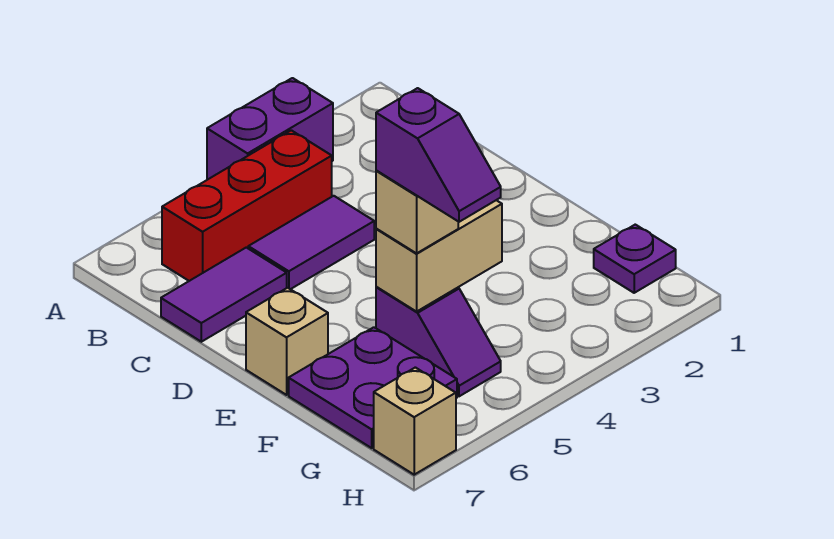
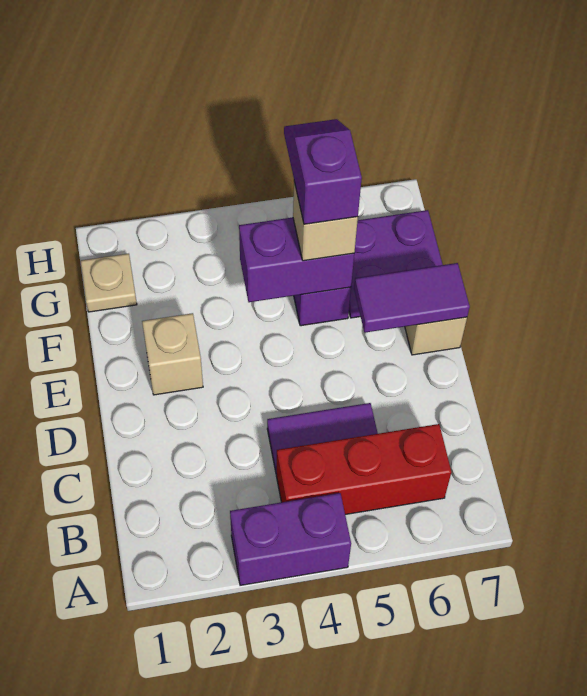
purple tile C6:C7 level 1 -> purple tile E6:E7 level 2
tan brick F4:F5 level 2 -> purple brick F4:F5 level 2
purple plate G1 level 1 -> tan plate G1 level 1
tan brick H7 level 1 -> tan brick E2 level 1

